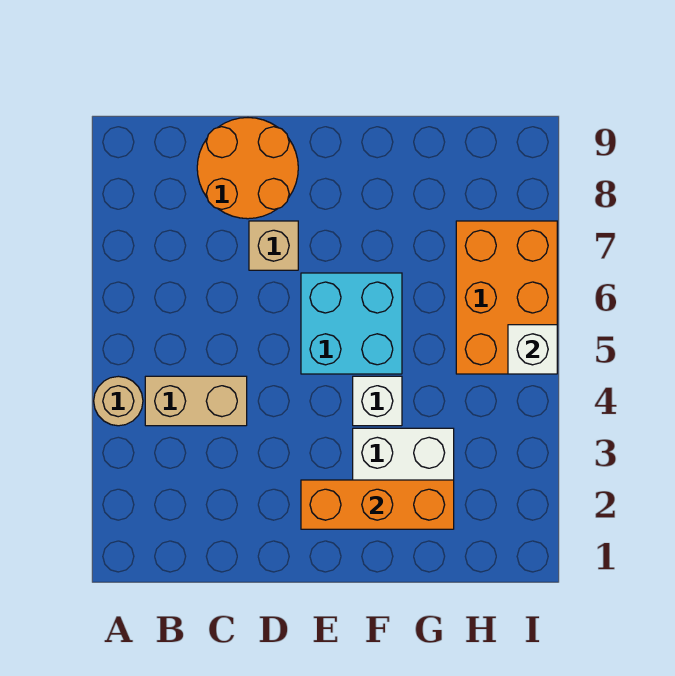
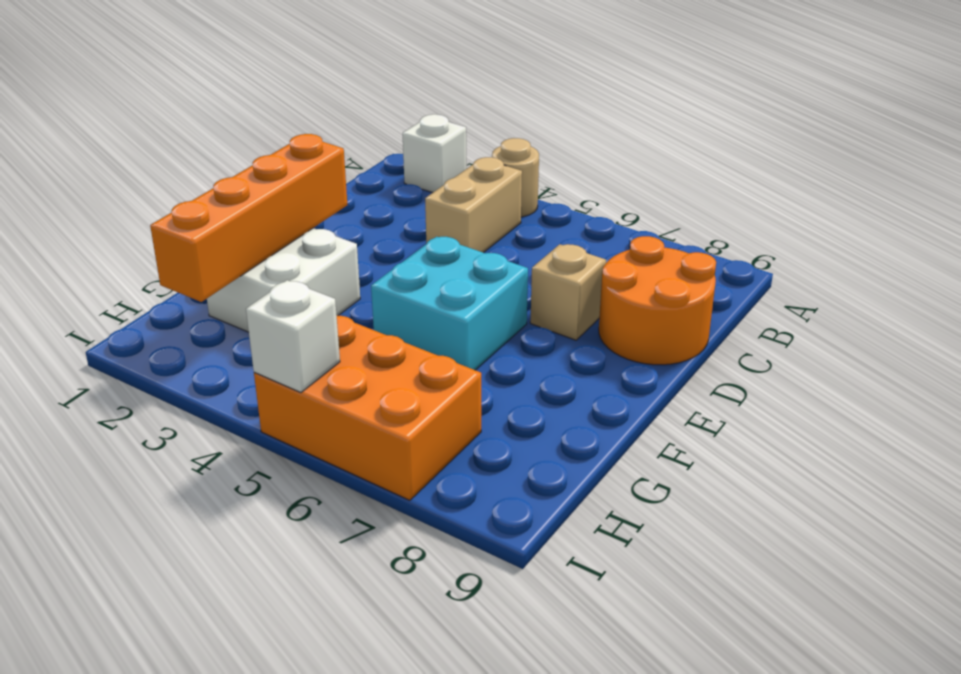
orange brick E2:G2 level 2 -> orange brick E2:H2 level 2
white brick F4 level 1 -> white brick A2 level 1

